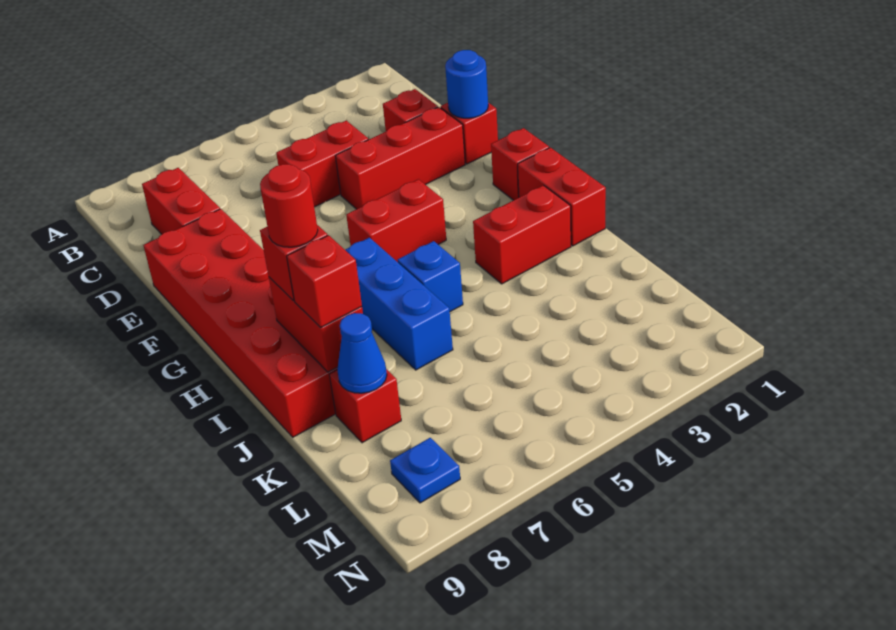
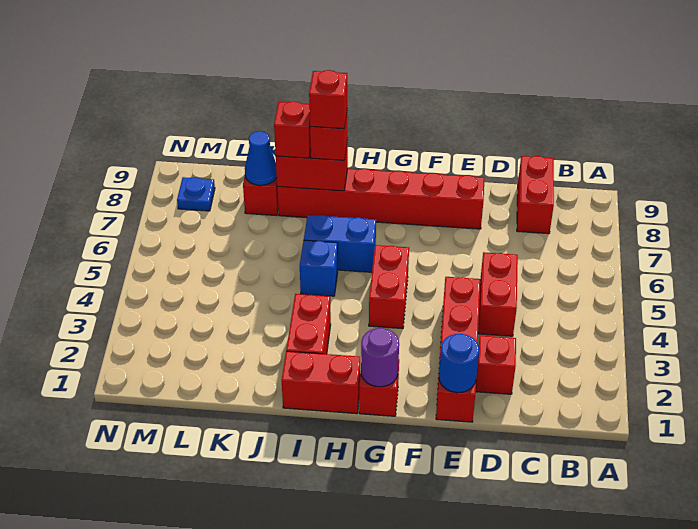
red brick C8:D8 level 1 -> red brick C8:C9 level 1
red brick E8:J9 level 1 -> red brick E8:J8 level 1
none -> purple round brick G1 level 2
blue brick H6:J6 level 1 -> blue brick H6:I6 level 1
red round brick I8 level 4 -> red brick I8 level 4

